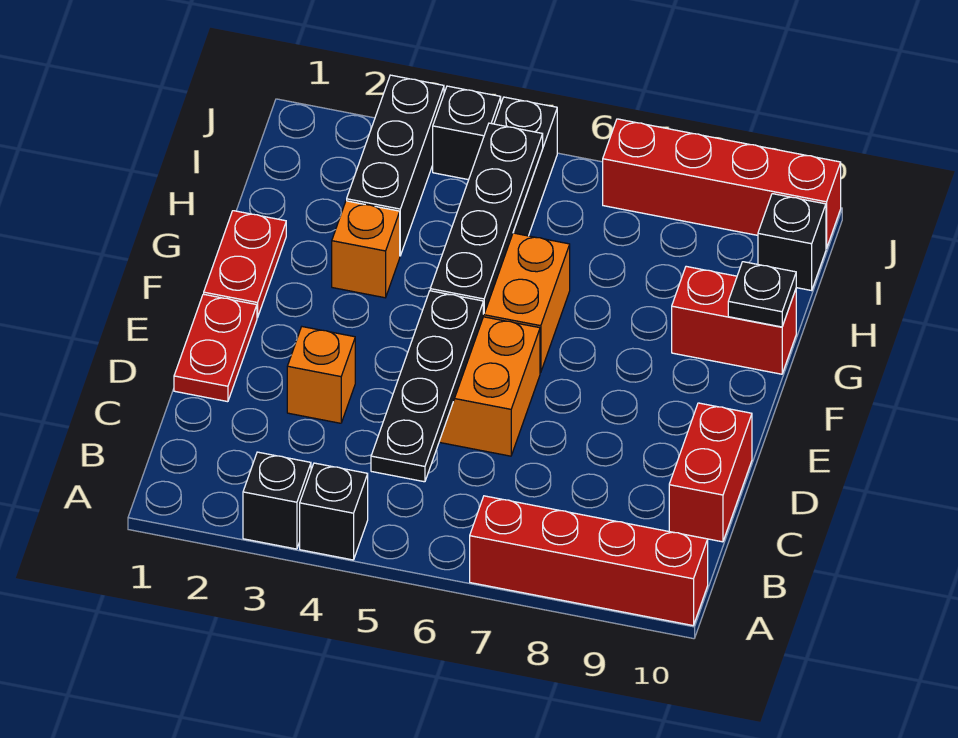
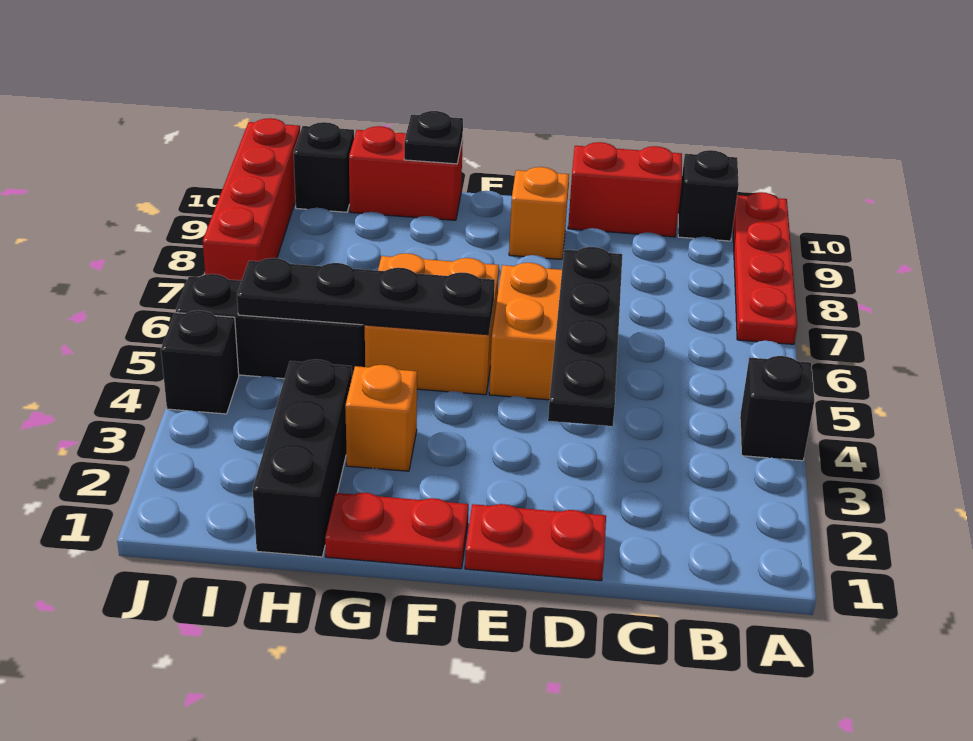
black brick A3 level 1 -> black brick B10 level 1
red brick A7:A10 level 1 -> red plate A7:A10 level 1
black plate B5:E5 level 2 -> black plate D3:D6 level 2
orange brick D3 level 1 -> orange brick E9 level 1
red brick G9:G10 level 1 -> red brick G10:H10 level 1
black brick H3:J3 level 1 -> black brick H1:H3 level 1

